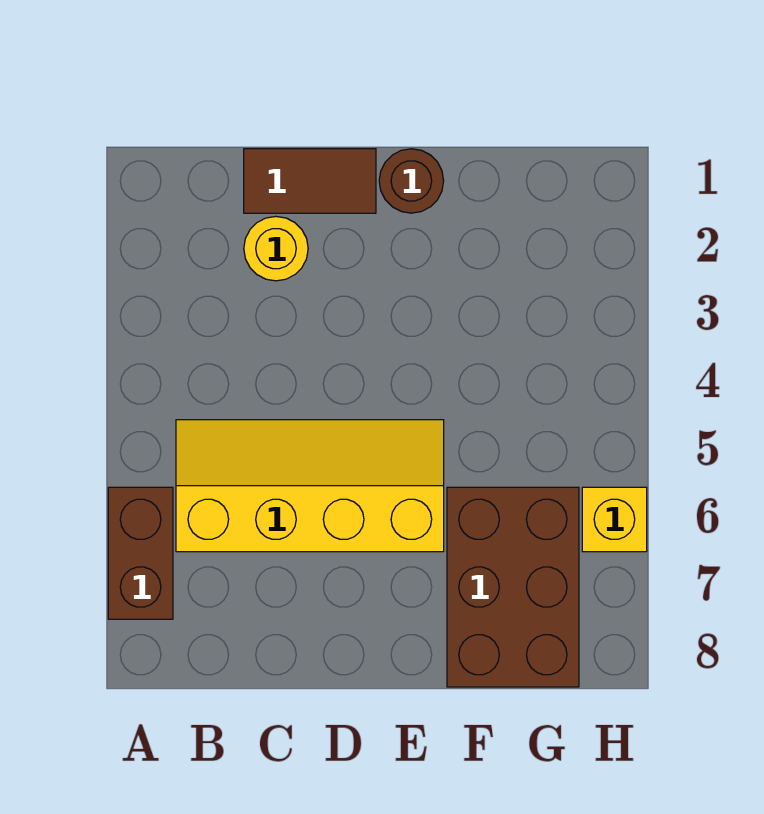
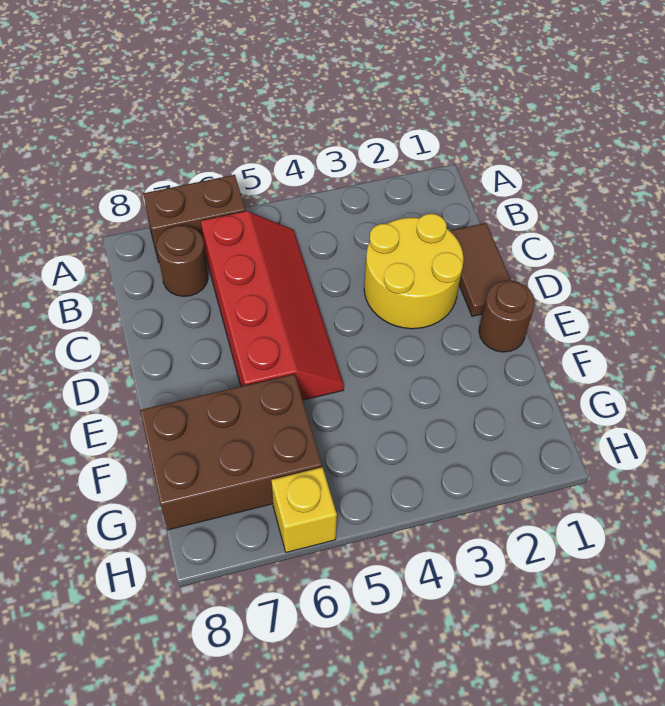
yellow slope B5:E6 level 1 top 6 -> red slope B5:E6 level 1 top 6
none -> brown round brick B7 level 1
yellow round brick C2 level 1 -> yellow round brick C2:D3 level 1

